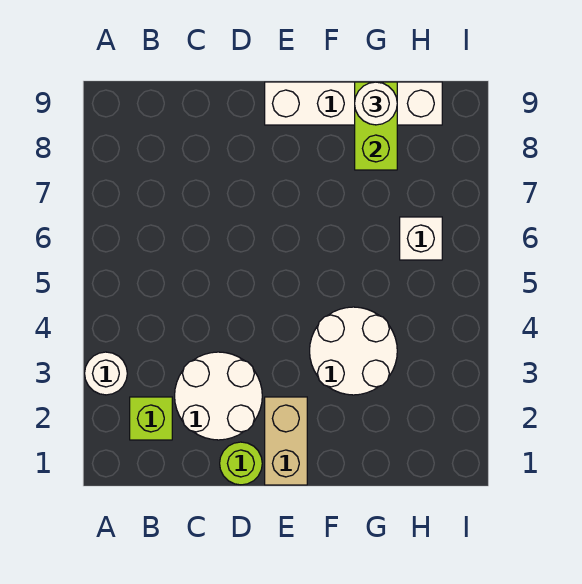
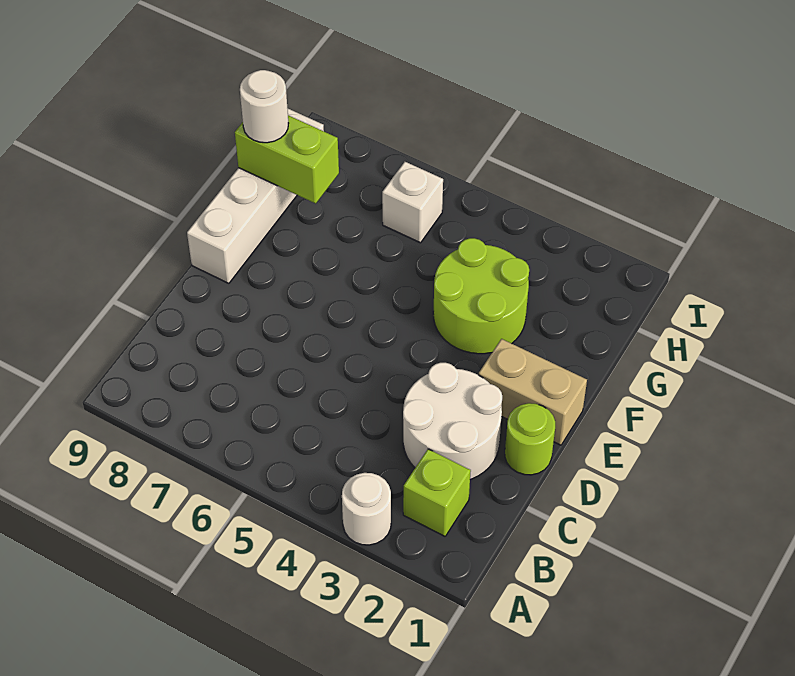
white round brick F3:G4 level 1 -> lime round brick F3:G4 level 1

